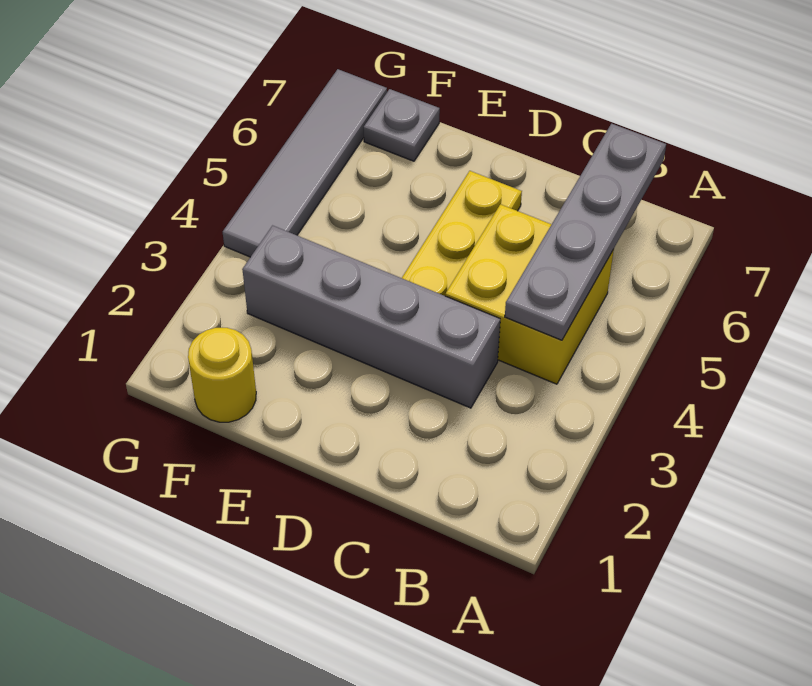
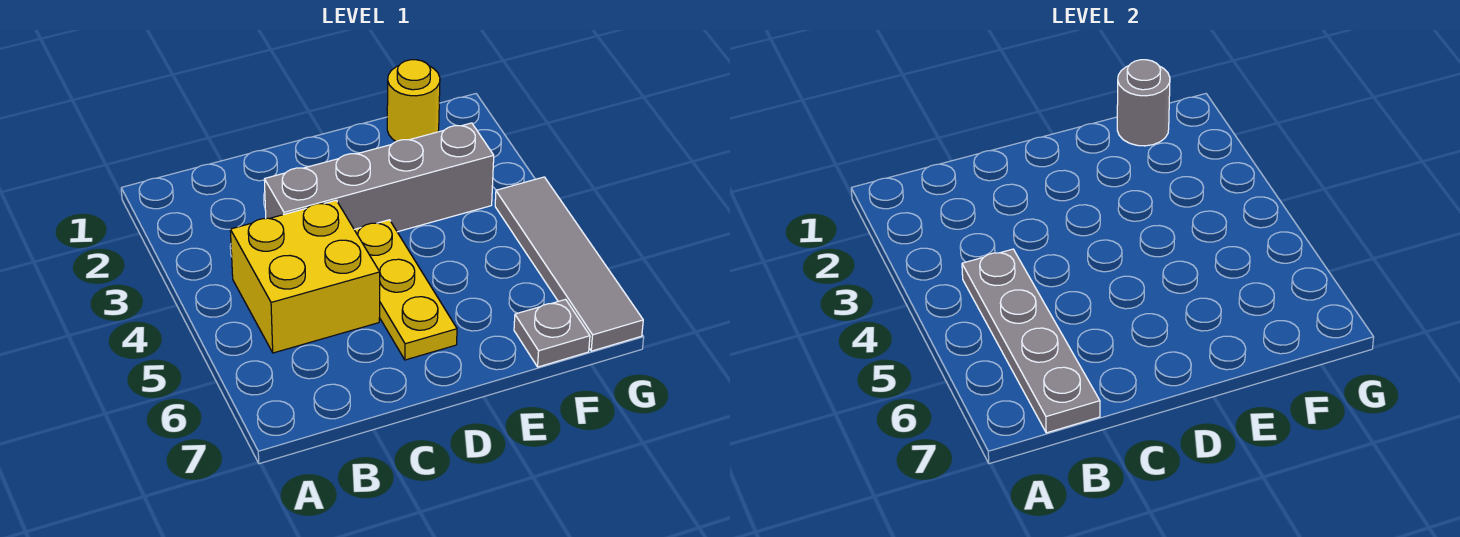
none -> grey round brick F1 level 2

